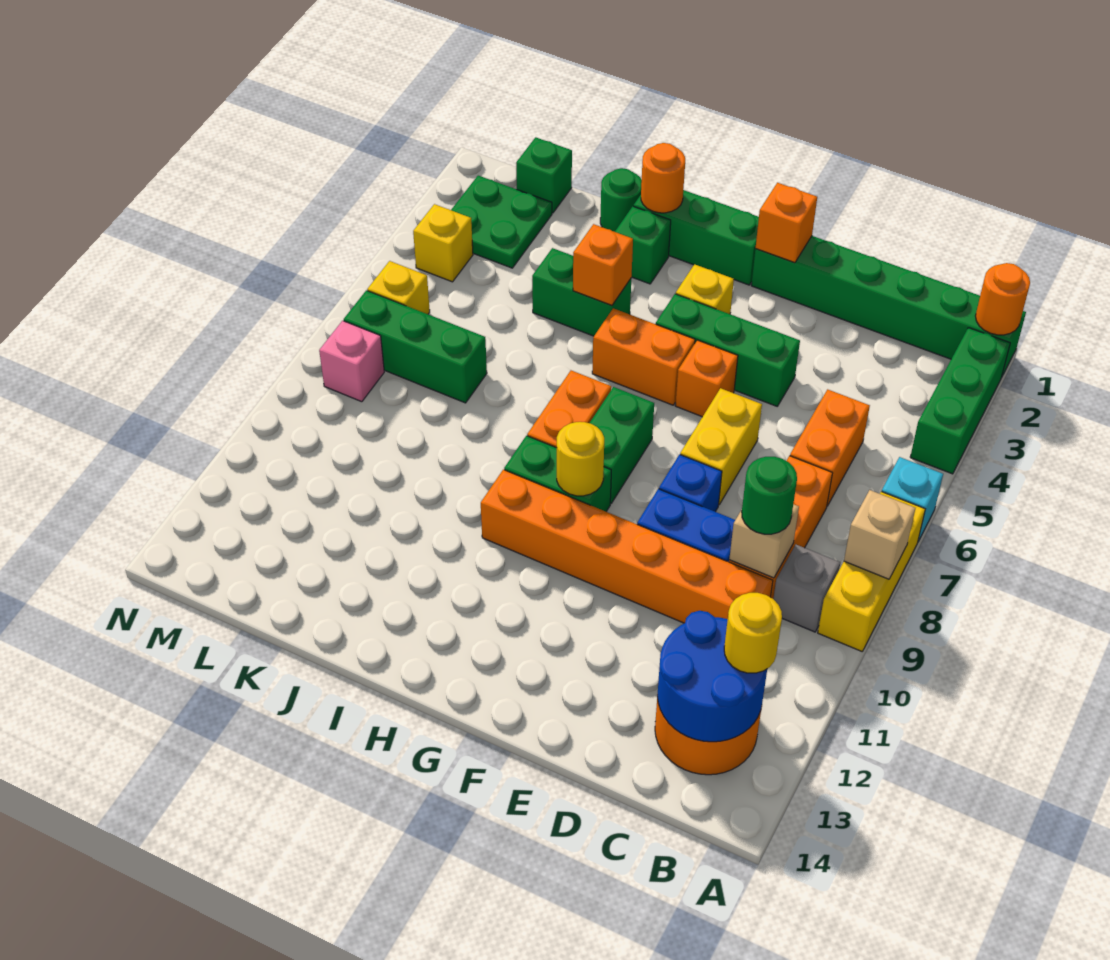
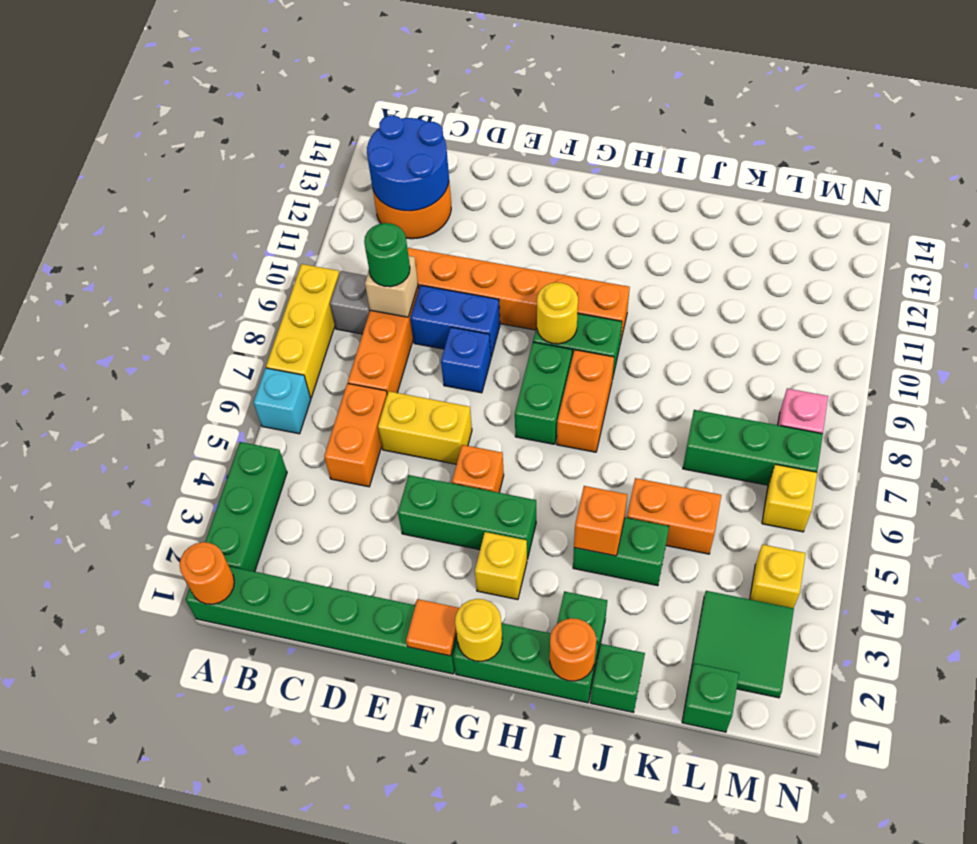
tan brick A8 level 2 -> none
yellow round brick B12 level 3 -> yellow round brick G1 level 2
yellow brick E6:E7 level 1 -> yellow brick D6:E6 level 1
orange brick F1 level 2 -> orange tile F1 level 2
orange brick G5:H5 level 1 -> orange brick J5:K5 level 1
green round brick J1 level 1 -> green brick J1 level 1
green plate L2:M3 level 1 -> green tile L2:M3 level 1

